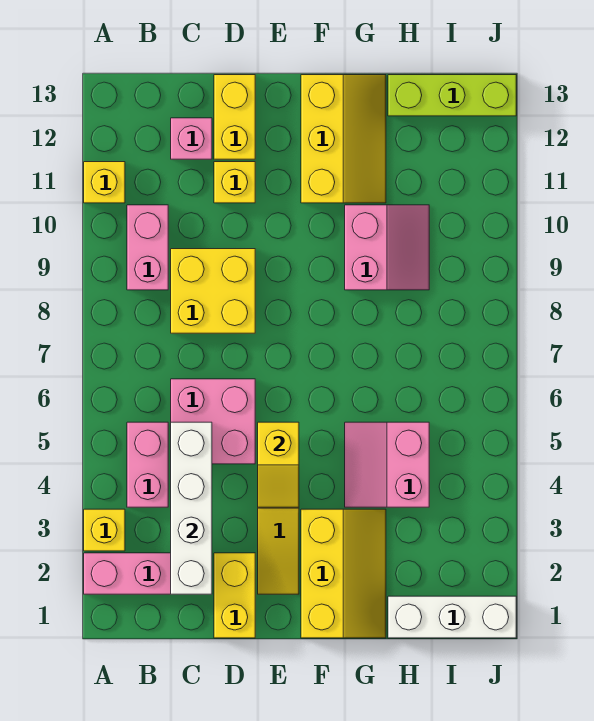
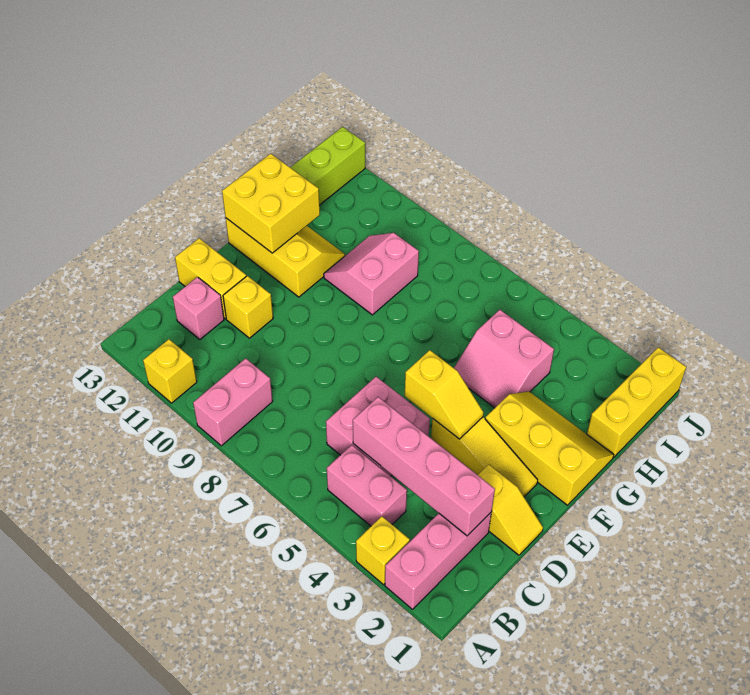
pink brick B9:B10 level 1 -> pink brick A9:B9 level 1
white brick C2:C5 level 2 -> pink brick C2:C5 level 2
yellow brick C8:D9 level 1 -> yellow brick F12:G13 level 2
yellow brick D1:D2 level 1 -> yellow slope D1:D2 level 1 top 2
pink slope G9:H10 level 1 top G -> pink slope G9:H10 level 1 top 9
white brick H1:J1 level 1 -> yellow brick H1:J1 level 1

